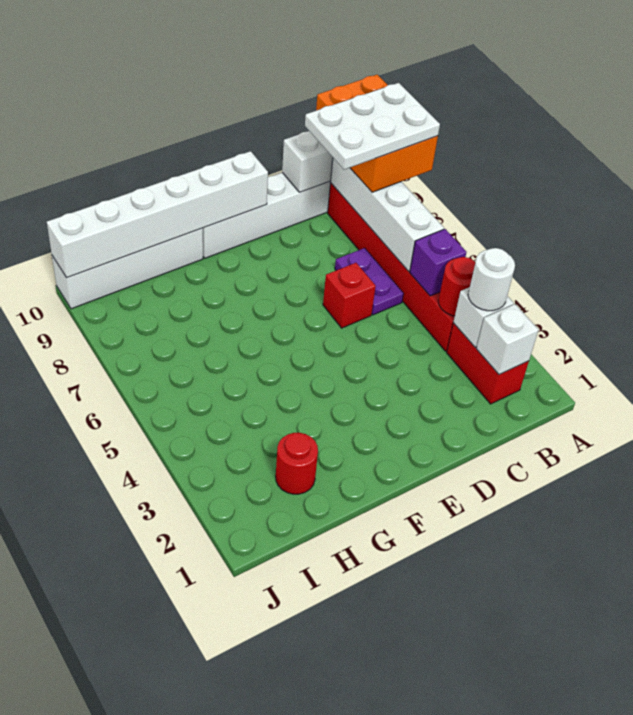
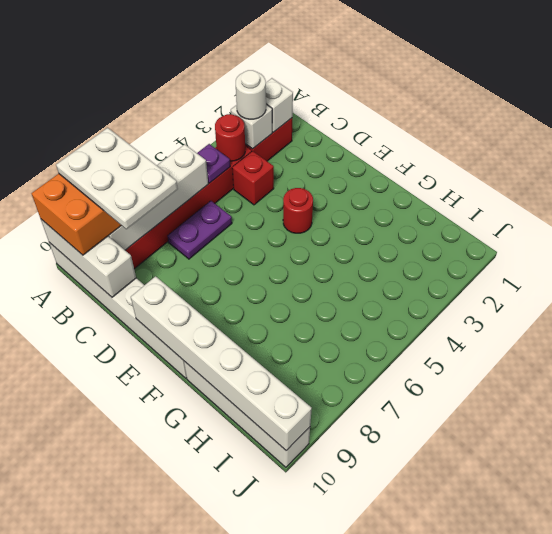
purple brick B5 level 2 -> purple plate B5 level 2
red brick D6 level 1 -> red brick C4 level 1
red round brick H2 level 1 -> red round brick E4 level 1

